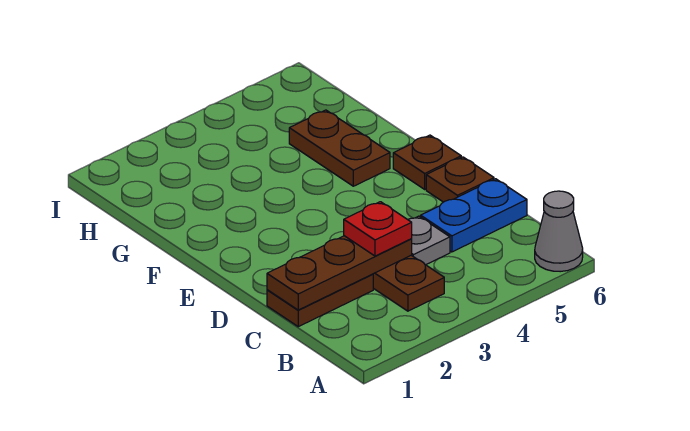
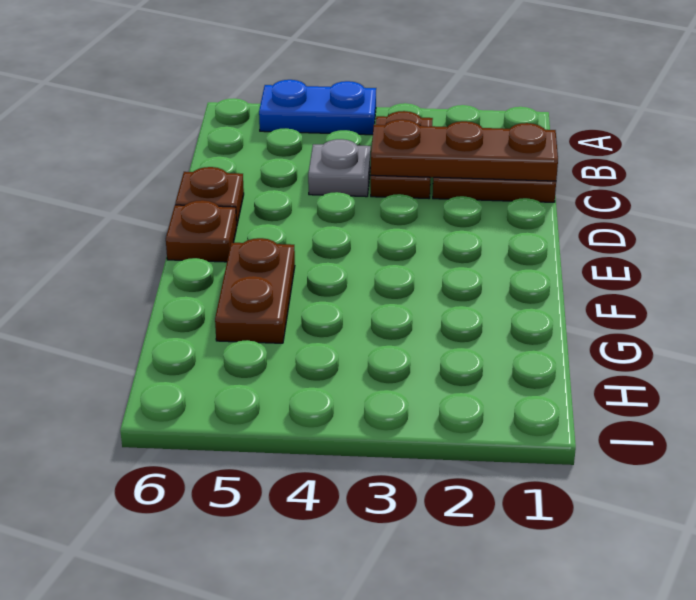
grey cone A6 level 1 -> none
red plate C3 level 3 -> none
blue plate C5:C6 level 1 -> blue plate A4:A5 level 1

